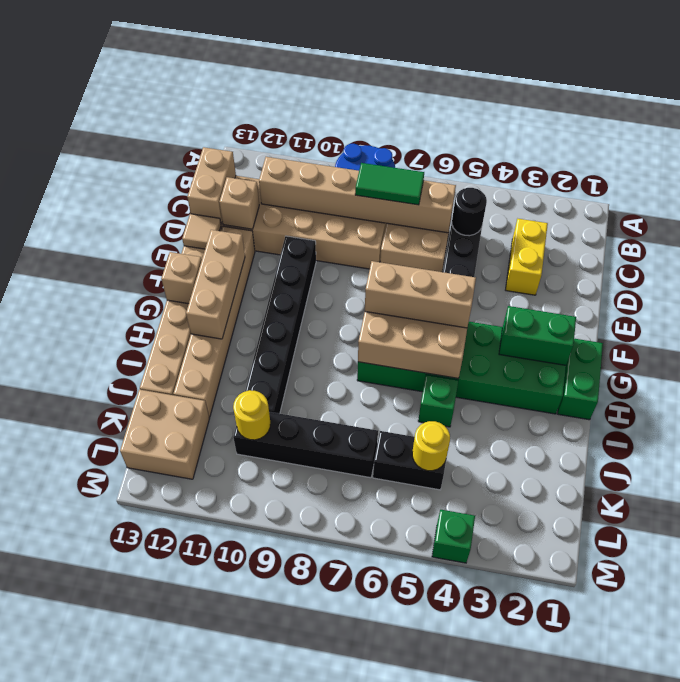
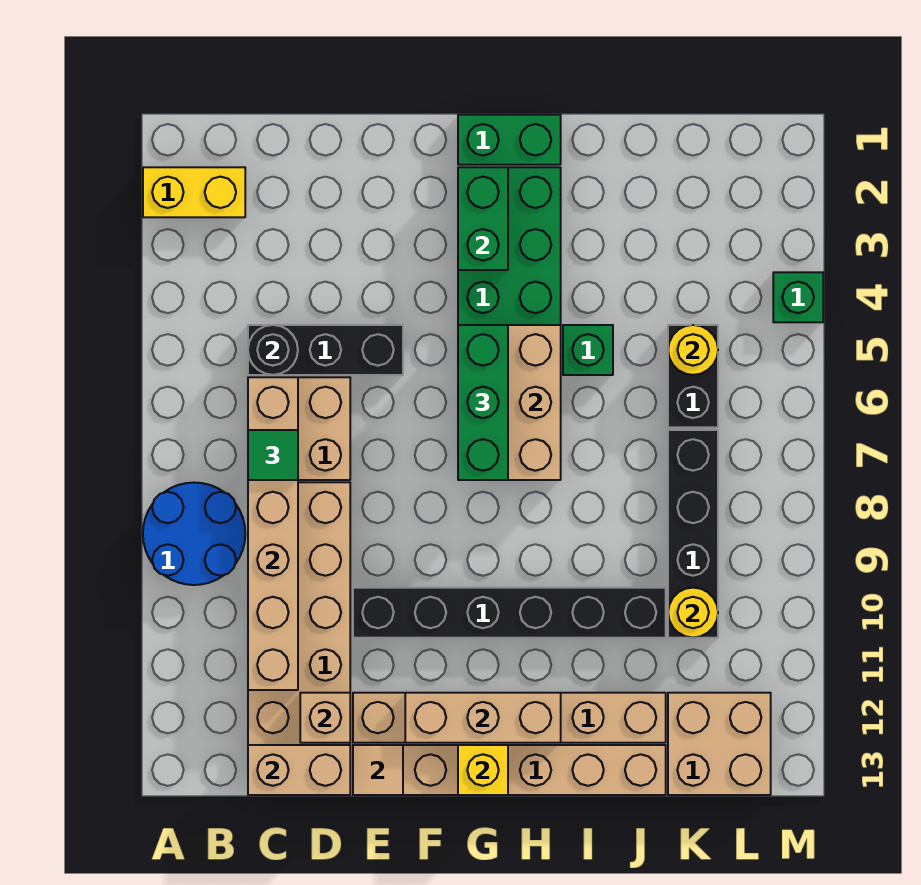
yellow brick C3:D3 level 1 -> yellow brick A2:B2 level 1
green tile C7:C8 level 3 -> green tile C7 level 3
tan brick G5:G7 level 3 -> green brick G5:G7 level 3
tan brick G13 level 2 -> yellow brick G13 level 2

